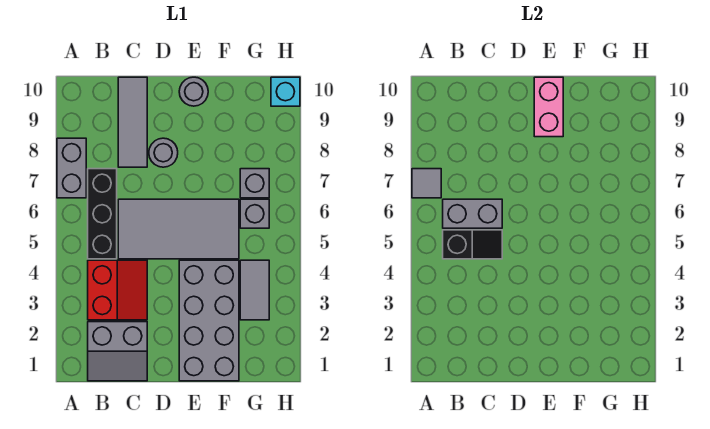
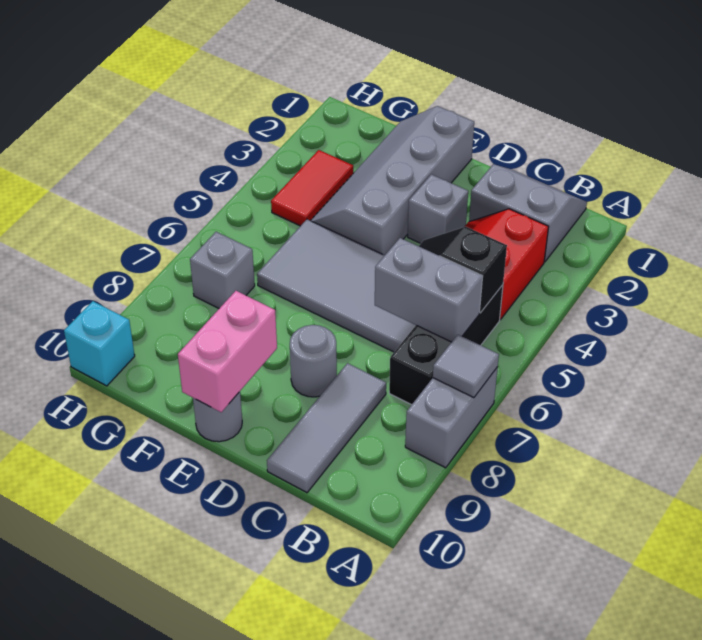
grey brick E1:F4 level 1 -> grey slope E1:F4 level 1 top E
grey tile G3:G4 level 1 -> red tile G3:G4 level 1
grey brick G6 level 1 -> grey brick D3 level 1

